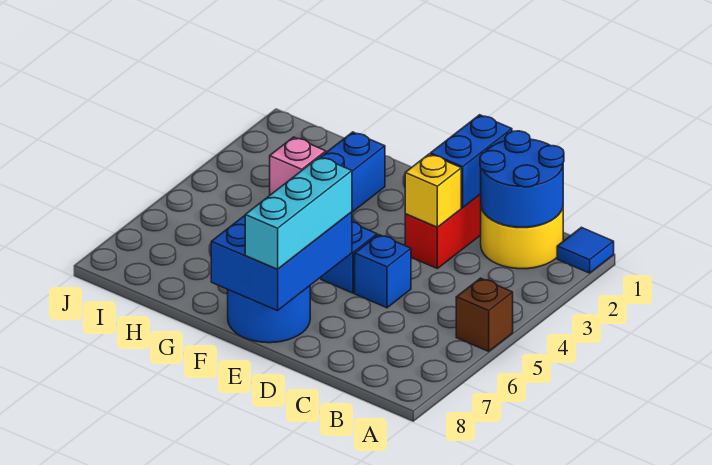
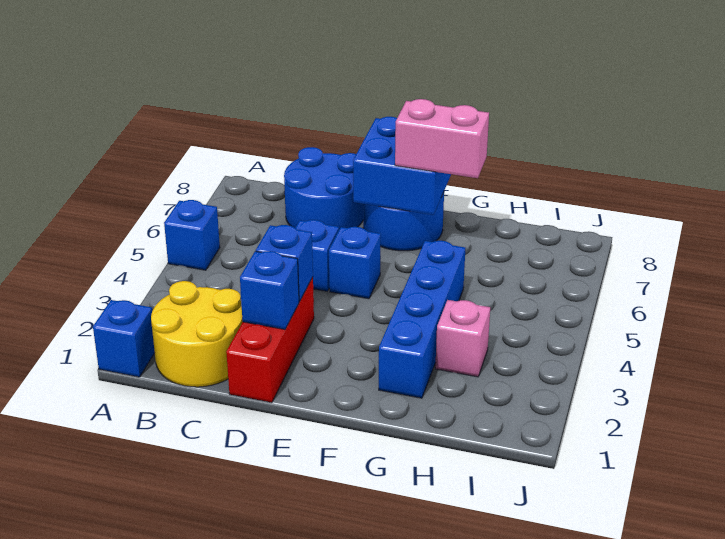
blue tile A1 level 1 -> blue brick A1 level 1
brown brick A5 level 1 -> blue brick A5 level 1
blue round brick B1:C2 level 2 -> blue round brick C7:D8 level 1
blue brick D1:D2 level 2 -> blue brick D2 level 2
yellow brick D3 level 2 -> blue brick D3 level 2
blue brick E6:F8 level 2 -> blue brick E7:F8 level 2
cyan brick E6:E8 level 3 -> none
none -> pink brick F7:G7 level 3

